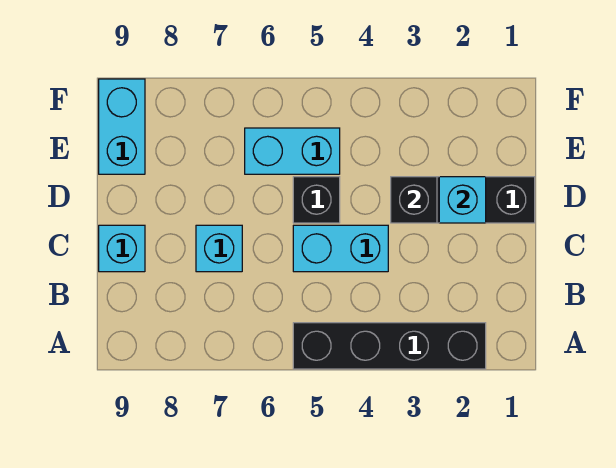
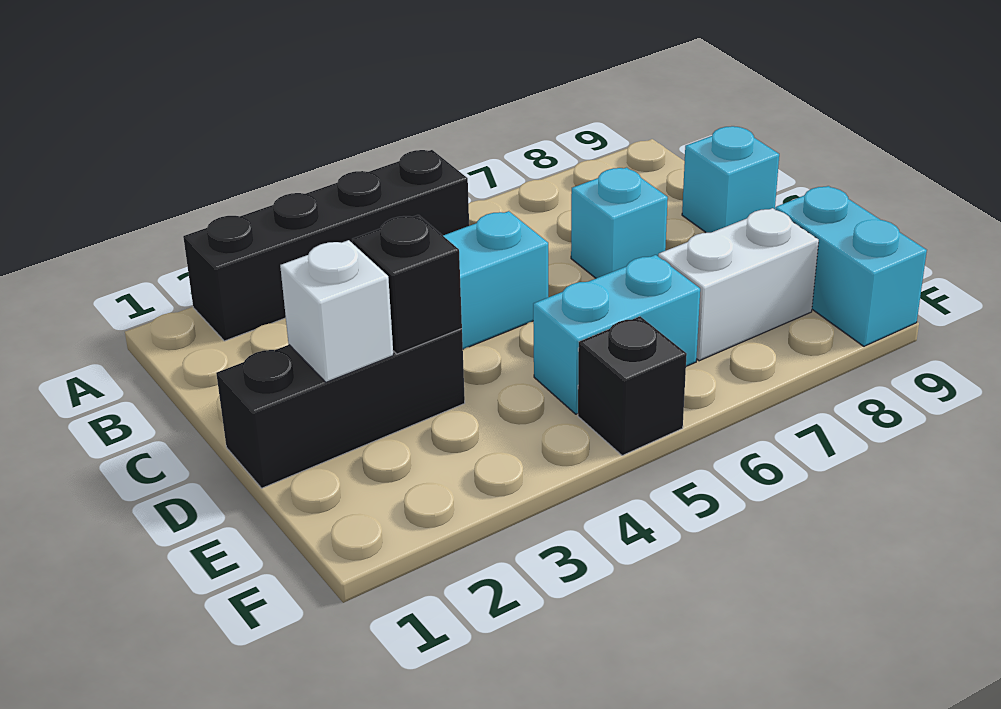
cyan brick D2 level 2 -> white brick D2 level 2
black brick D5 level 1 -> black brick F5 level 1
none -> white brick E7:E8 level 1

